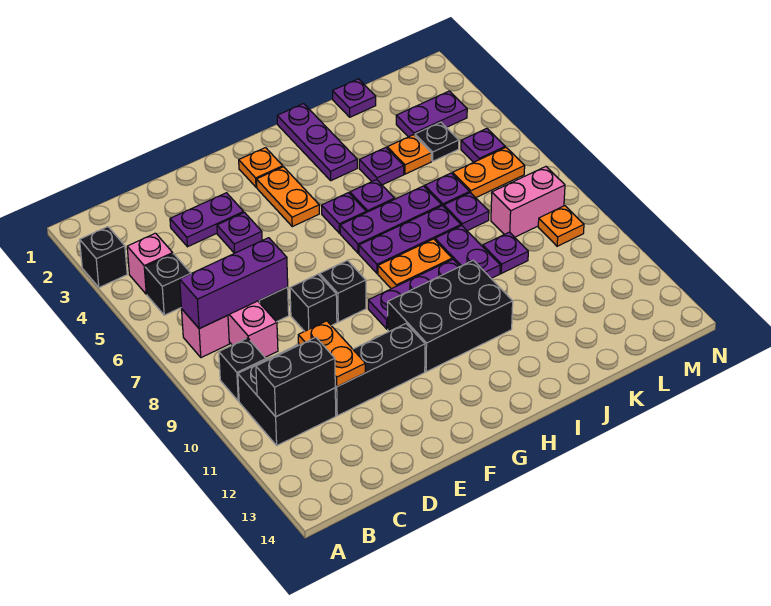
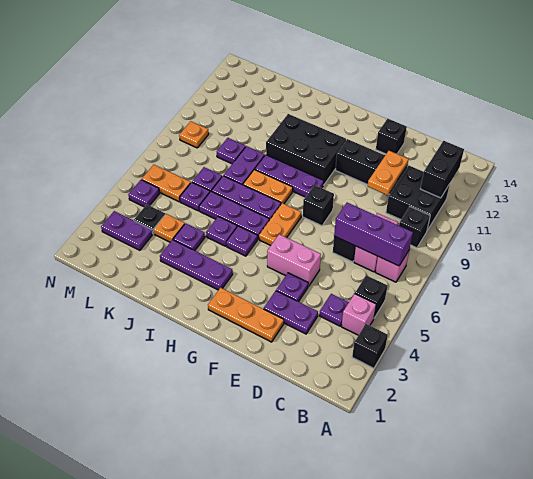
black brick B11:C11 level 2 -> black brick B11:B12 level 2
black brick E8 level 1 -> black brick E13 level 1
orange plate G2 level 1 -> orange plate E2:G2 level 1
orange plate G3:G4 level 1 -> orange plate G6:G7 level 1
purple plate I1:I3 level 1 -> purple plate H3:J3 level 1
purple plate K1 level 1 -> purple plate C4 level 1
pink brick L8:M8 level 1 -> pink brick E5:F5 level 1

